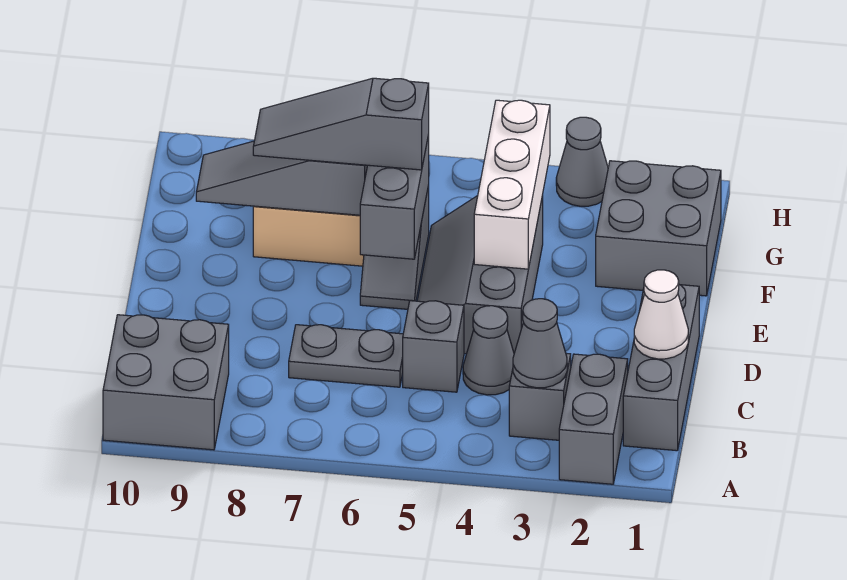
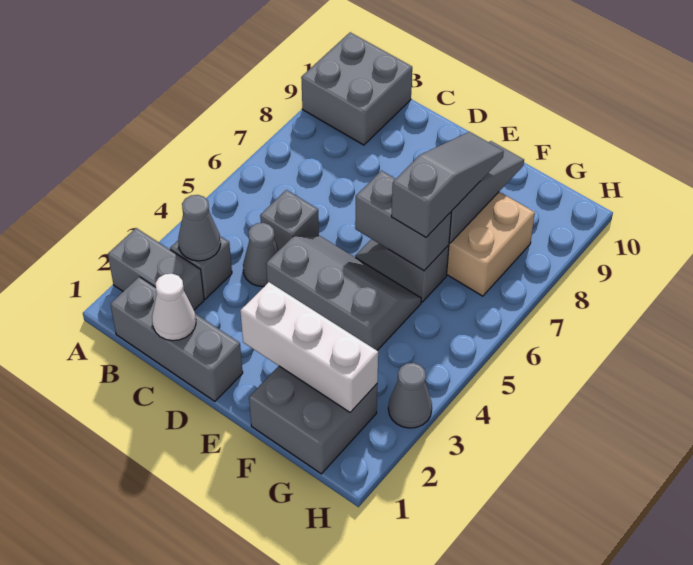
grey plate C6:C7 level 1 -> none
white brick E4:G4 level 2 -> white brick E2:G2 level 2

